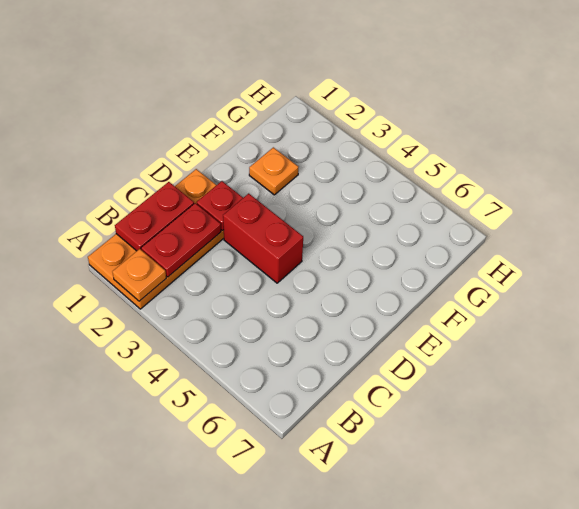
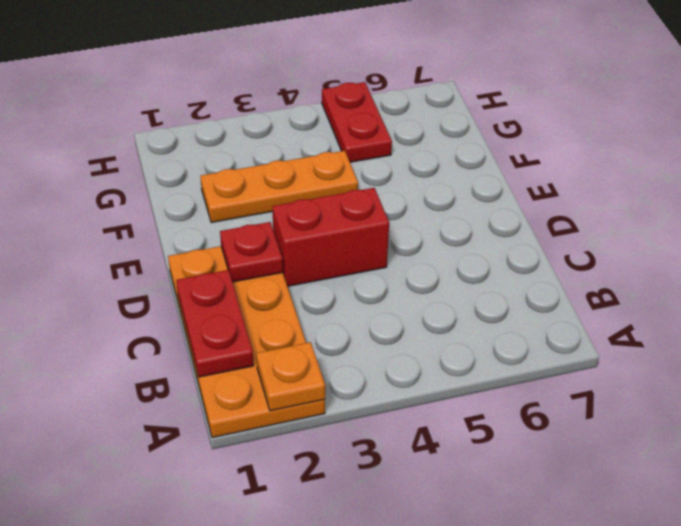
red plate B2:C2 level 2 -> red plate G5:H5 level 1
orange plate F2 level 1 -> orange plate F2:F4 level 1

